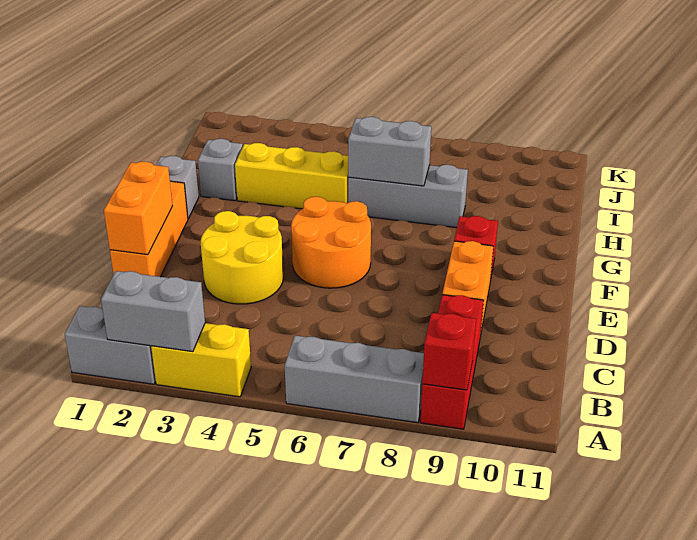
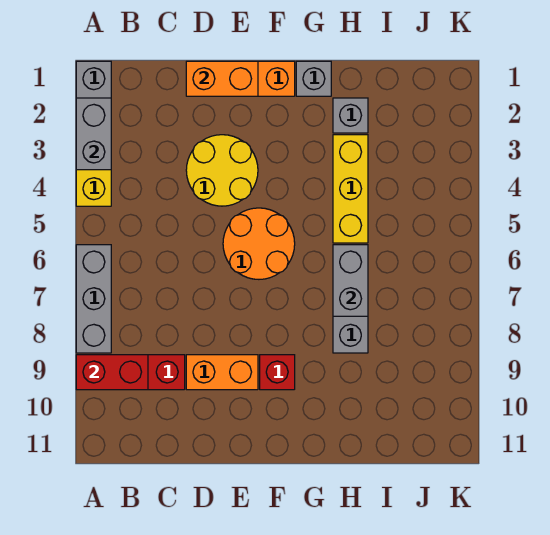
red brick A9 level 2 -> red brick A9:B9 level 2

